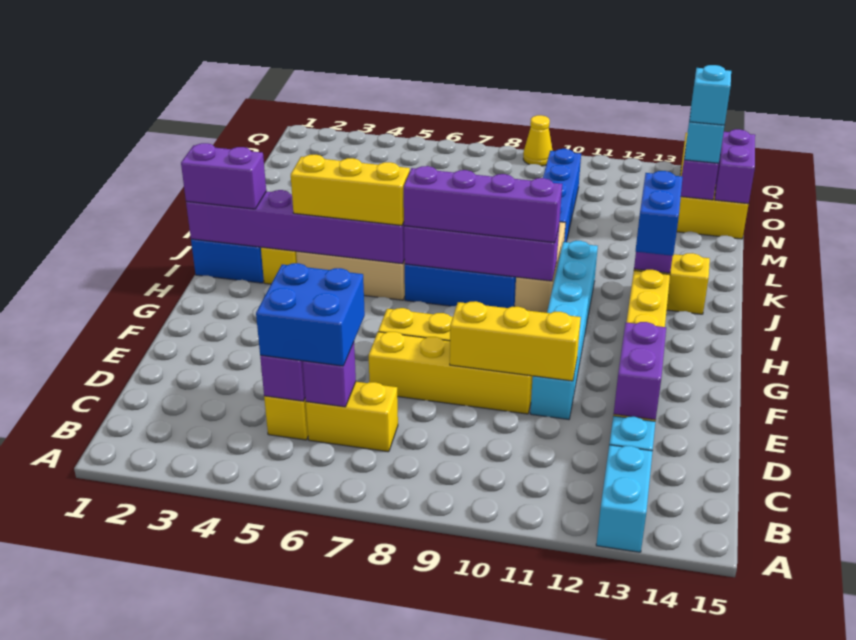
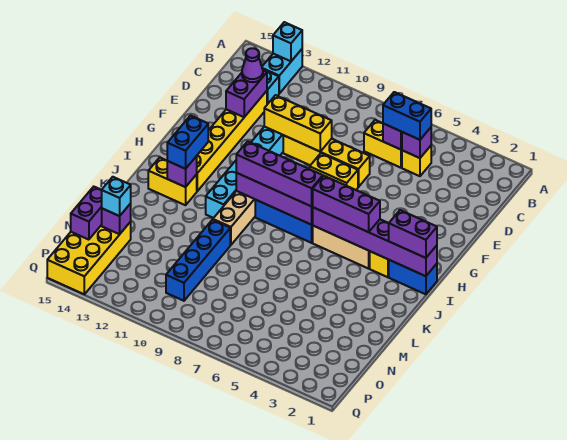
blue brick C5:D6 level 3 -> blue brick C5:C6 level 3
none -> purple cone D13 level 3
yellow brick I4:I6 level 3 -> purple brick I4:I6 level 3
cyan brick N14 level 4 -> cyan brick A13 level 2
yellow cone Q9 level 1 -> none

